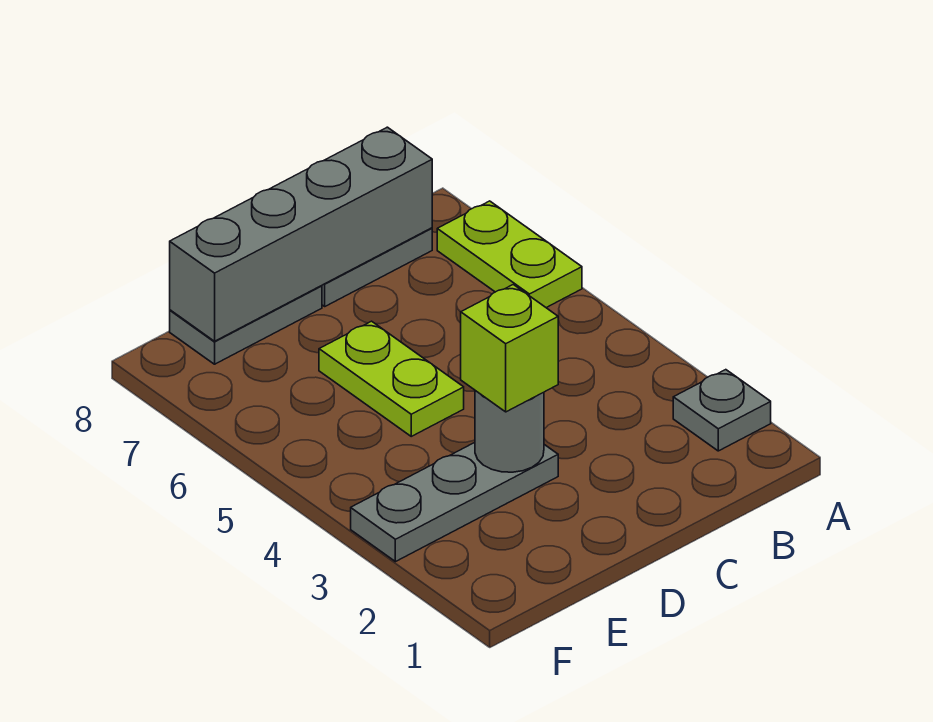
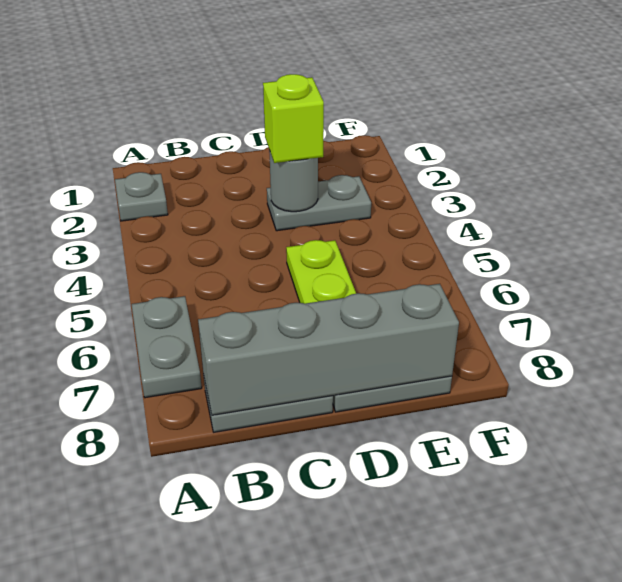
lime plate A6:A7 level 1 -> grey plate A6:A7 level 1
grey plate D3:F3 level 1 -> grey plate D3:E3 level 1

